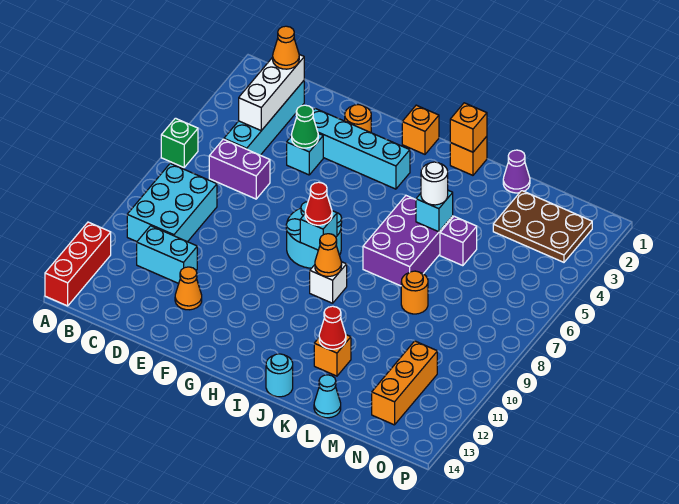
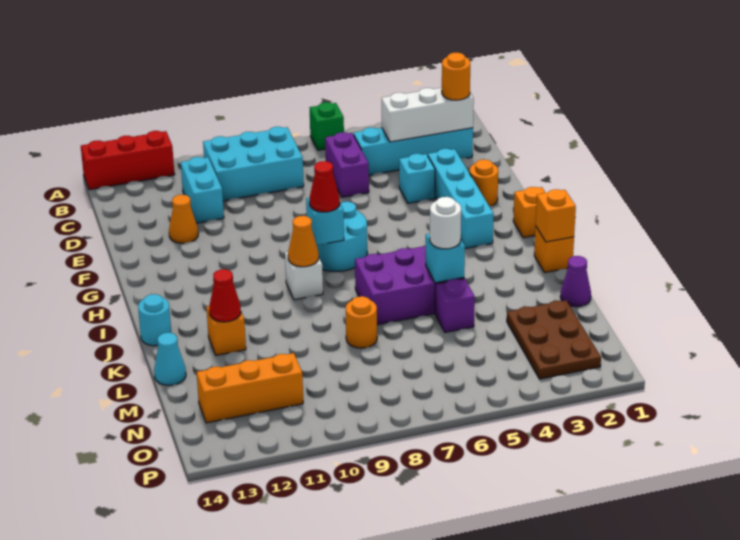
orange cone C2 level 3 -> orange round brick C2 level 3
green cone E4 level 2 -> none

